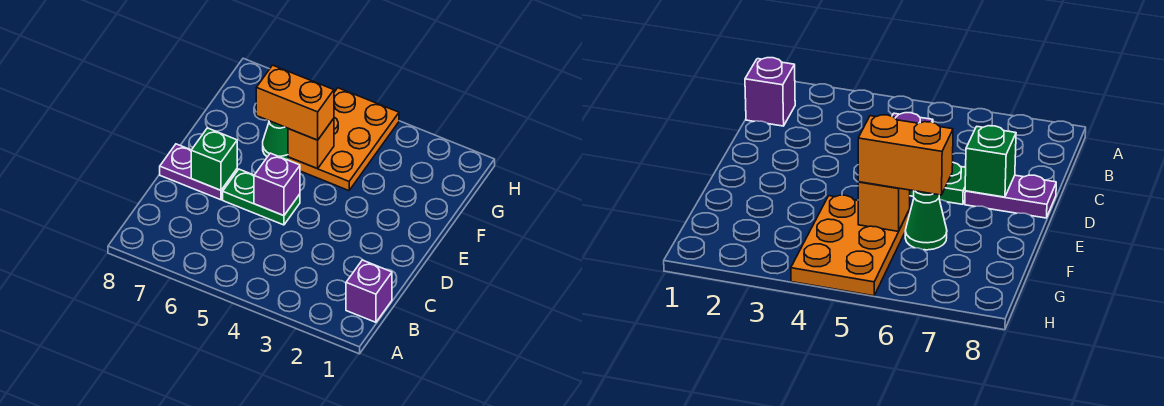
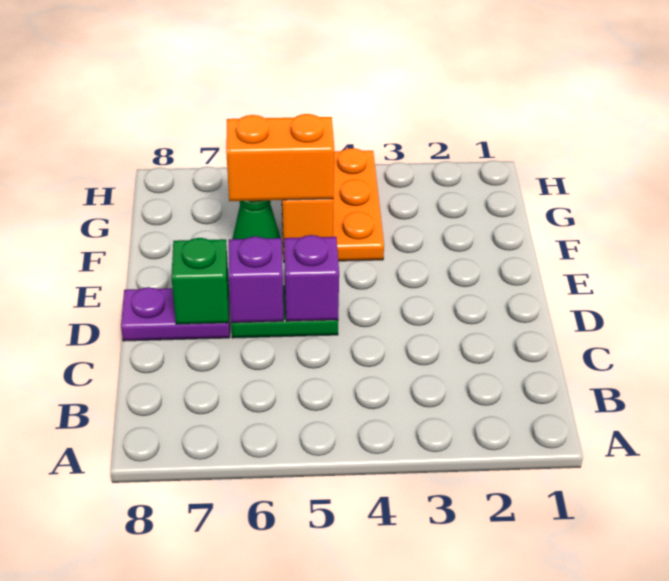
purple brick B1 level 1 -> purple brick D6 level 2

